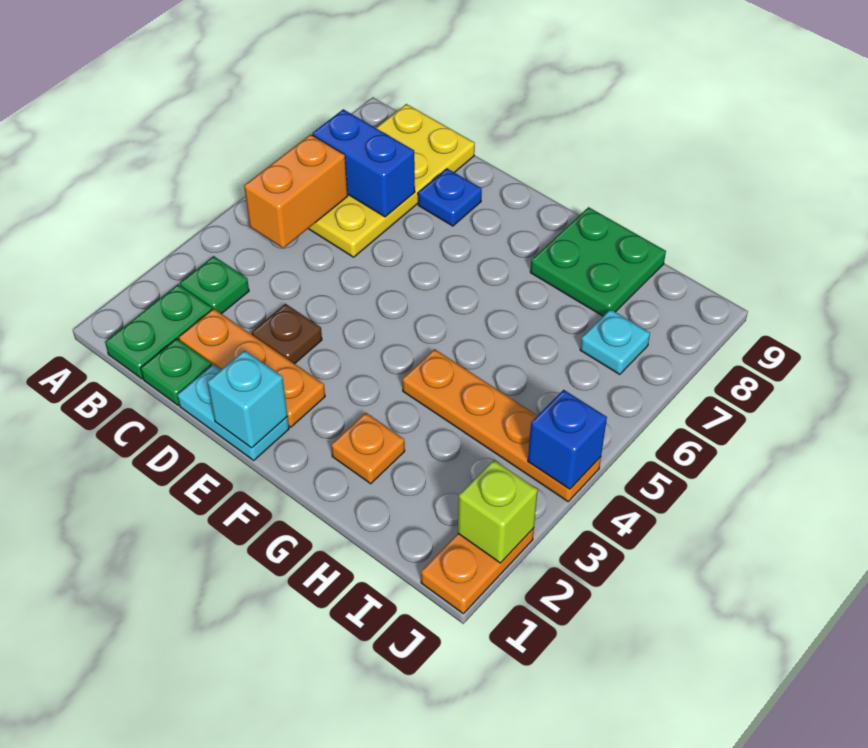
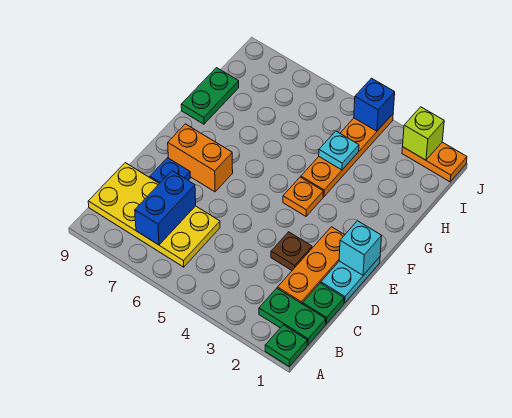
green plate B3 level 1 -> green plate A1 level 1
orange brick B5:B6 level 2 -> orange brick E7:E8 level 1
orange plate G2 level 1 -> orange plate F4 level 1
green plate G8:H9 level 1 -> green plate G9:H9 level 1
cyan plate I7 level 1 -> cyan plate H4 level 2

